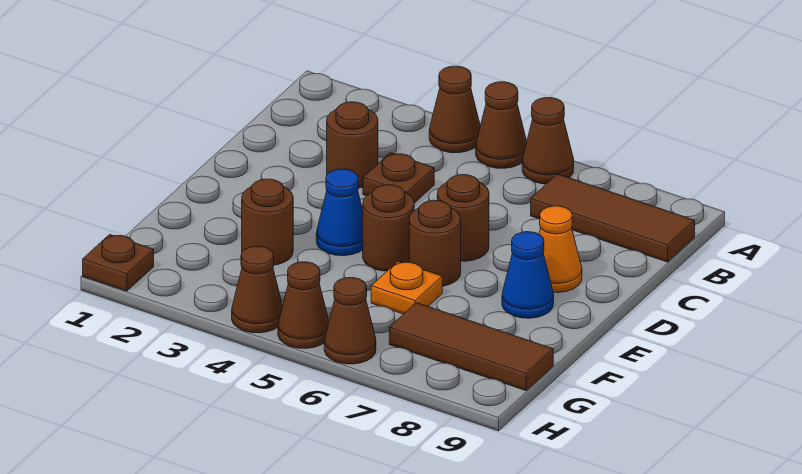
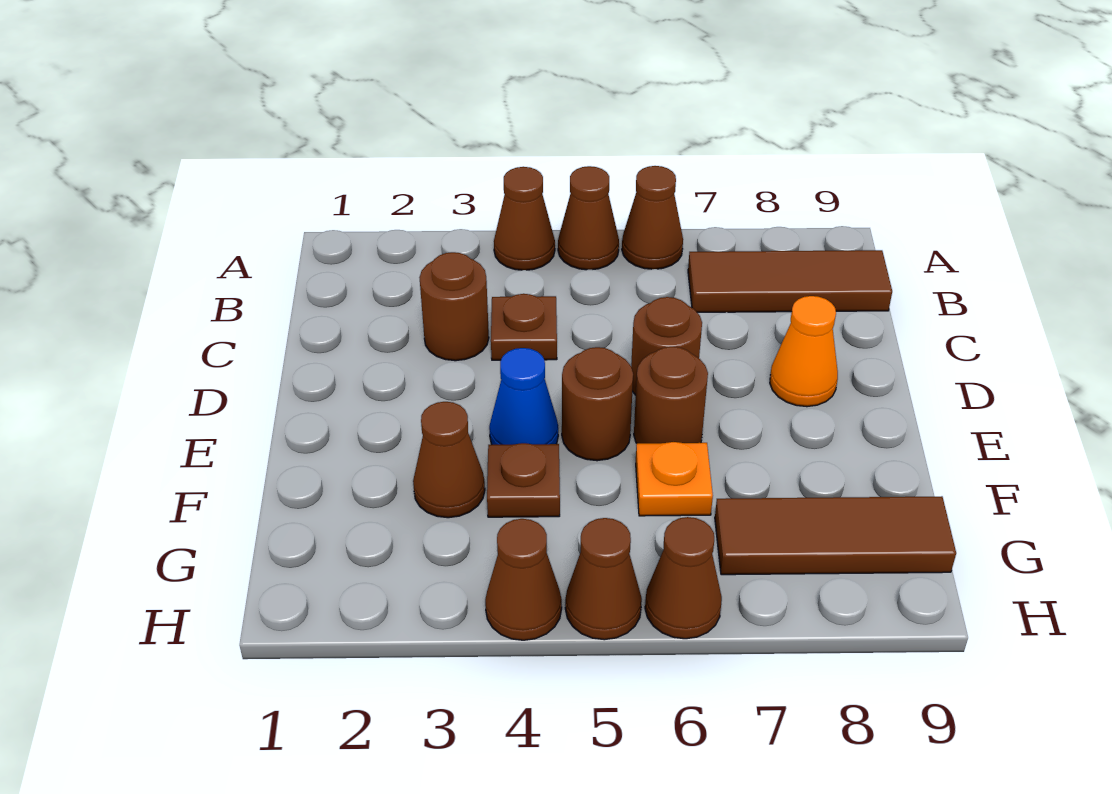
blue cone E8 level 1 -> none
brown round brick F3 level 1 -> brown cone F3 level 1
brown plate H1 level 1 -> brown plate F4 level 1

